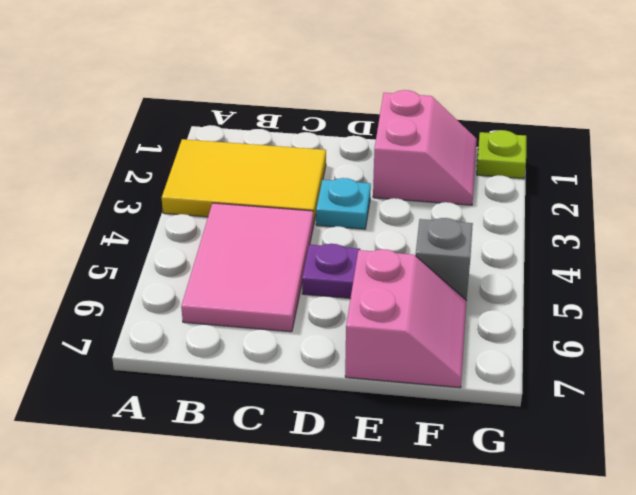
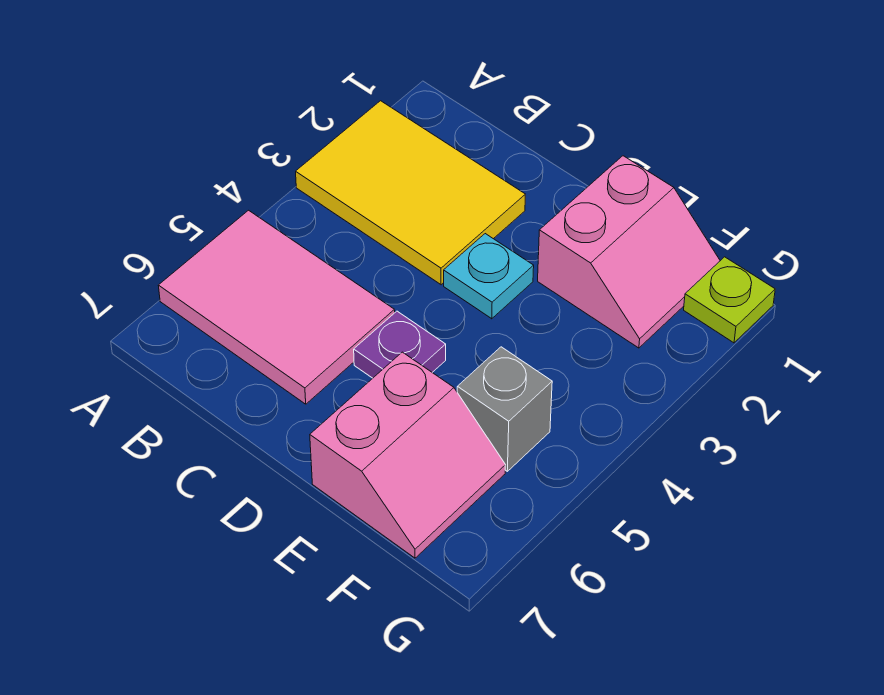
pink tile B4:C6 level 1 -> pink tile A5:C6 level 1

